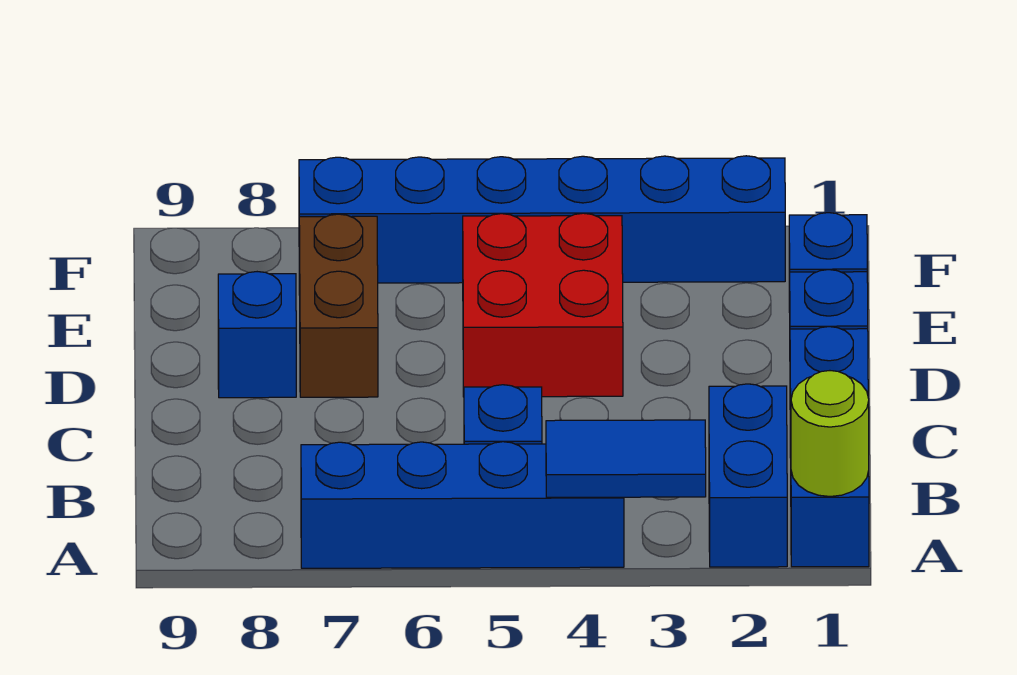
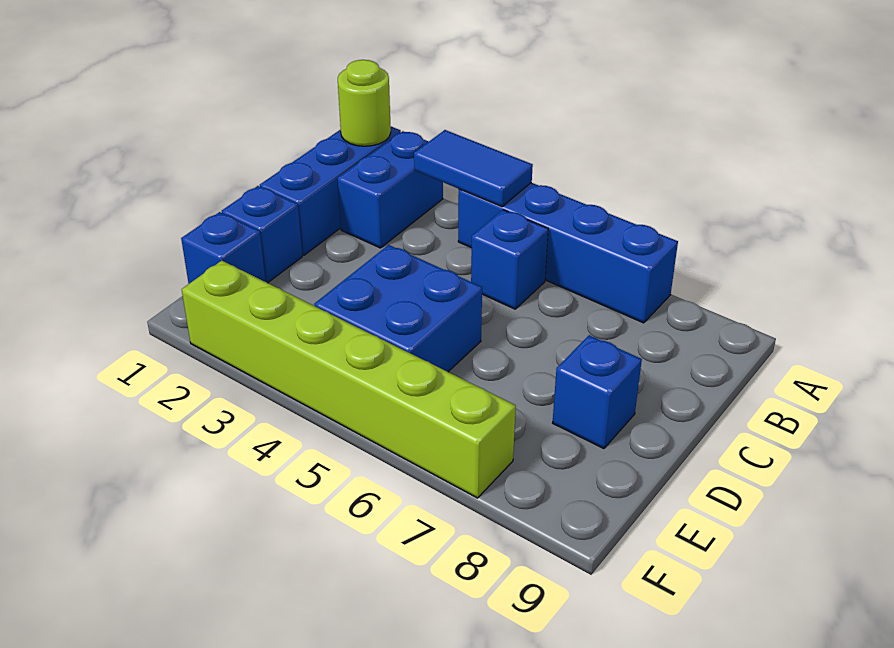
red brick D4:E5 level 1 -> blue brick D4:E5 level 1
brown brick D7:E7 level 1 -> none
blue brick F2:F7 level 1 -> lime brick F2:F7 level 1

